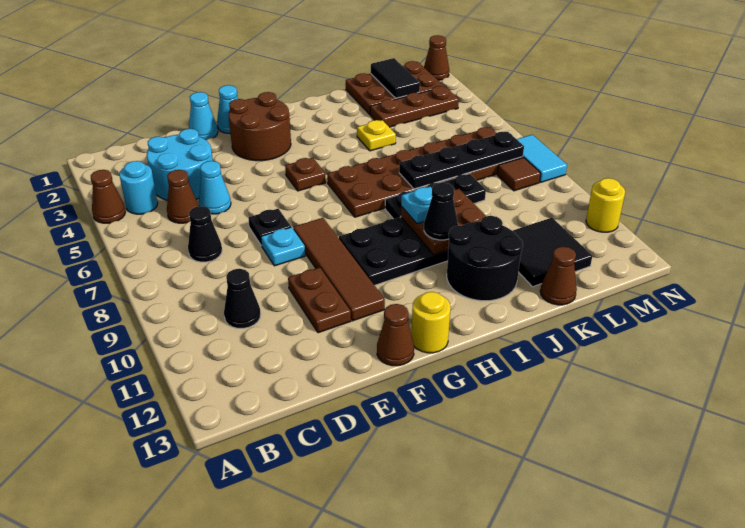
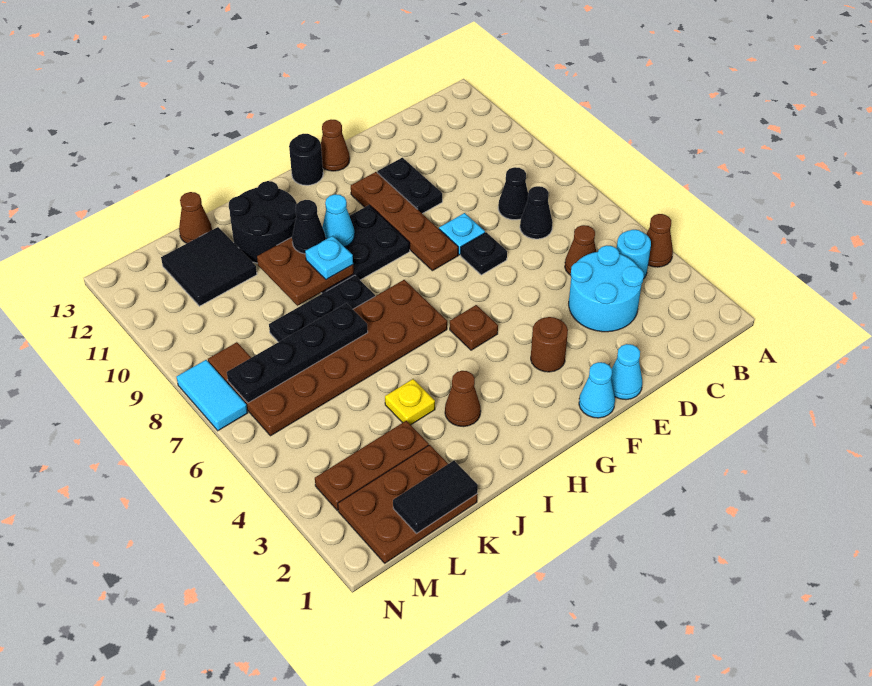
black cone C10 level 1 -> black cone C8 level 1
cyan cone D5 level 1 -> cyan cone H10 level 2
brown plate E10:E11 level 1 -> black plate E10:E11 level 1
brown round brick F2:G3 level 1 -> brown round brick F3 level 1
brown tile F8:F11 level 1 -> brown plate F8:F11 level 1
yellow round brick G13 level 1 -> black round brick G13 level 1
black tile L1:L2 level 2 -> black tile K1:L1 level 2
brown cone N1 level 1 -> brown cone I3 level 1
yellow round brick N11 level 1 -> none

